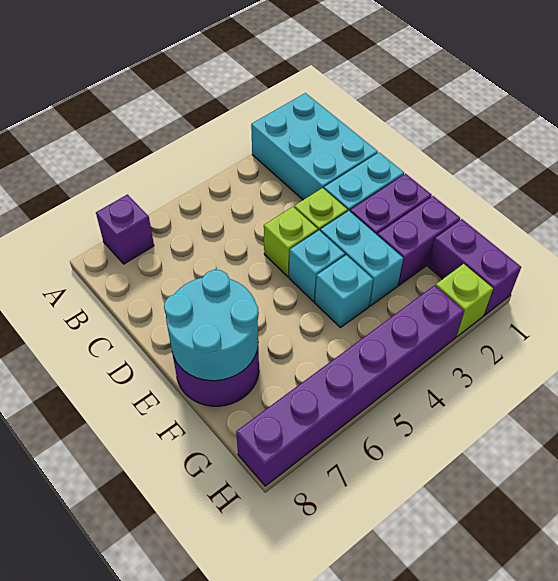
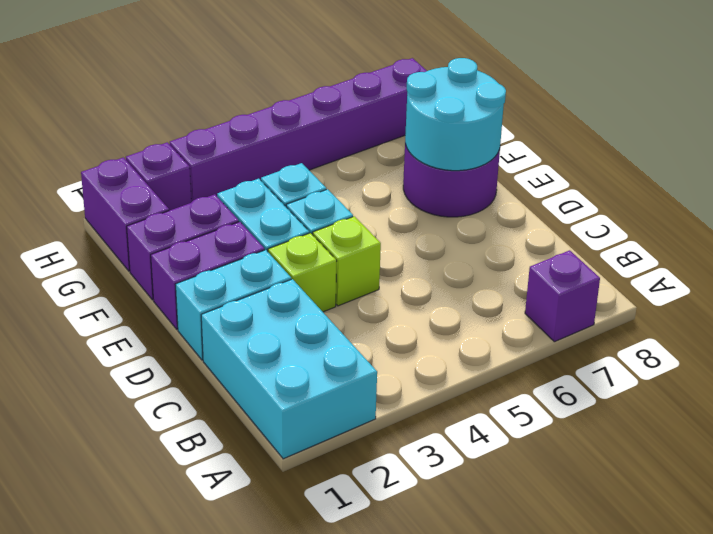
lime brick H2 level 1 -> purple brick H2 level 1

